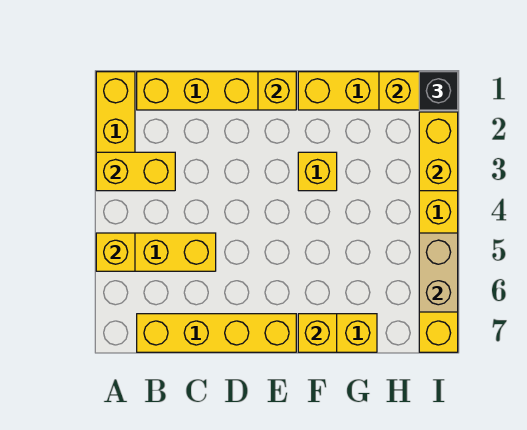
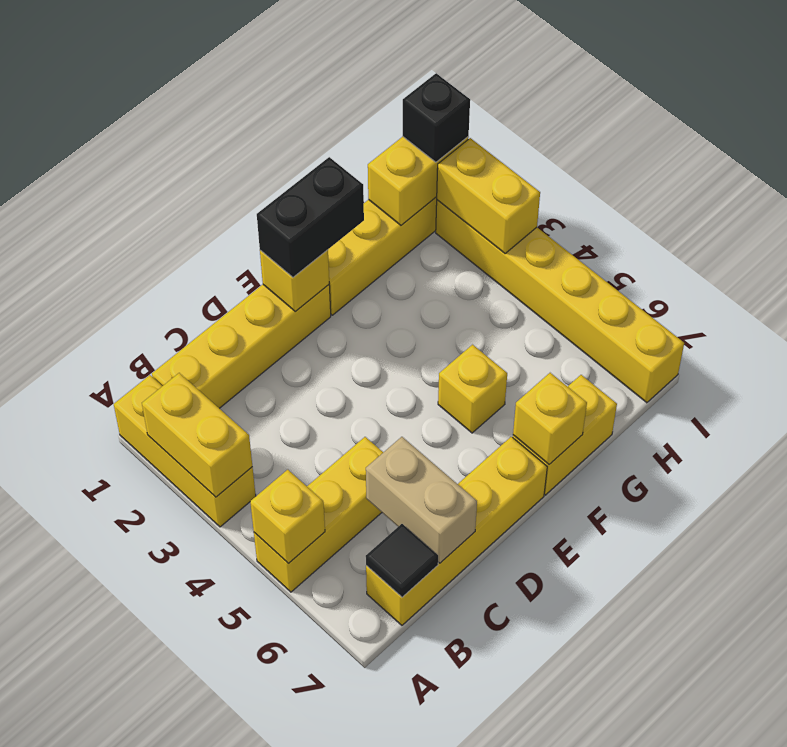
yellow brick A3:B3 level 2 -> yellow brick A2:A3 level 2
none -> black tile B7 level 2
none -> black brick E1:F1 level 3
yellow brick F3 level 1 -> yellow brick F5 level 1
tan brick I5:I6 level 2 -> tan brick C6:C7 level 2

